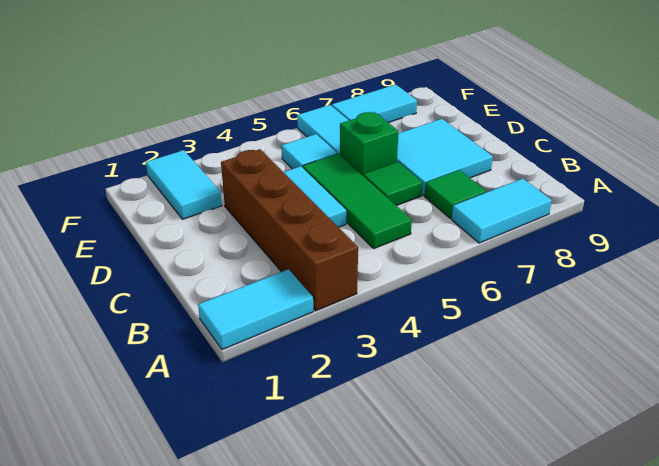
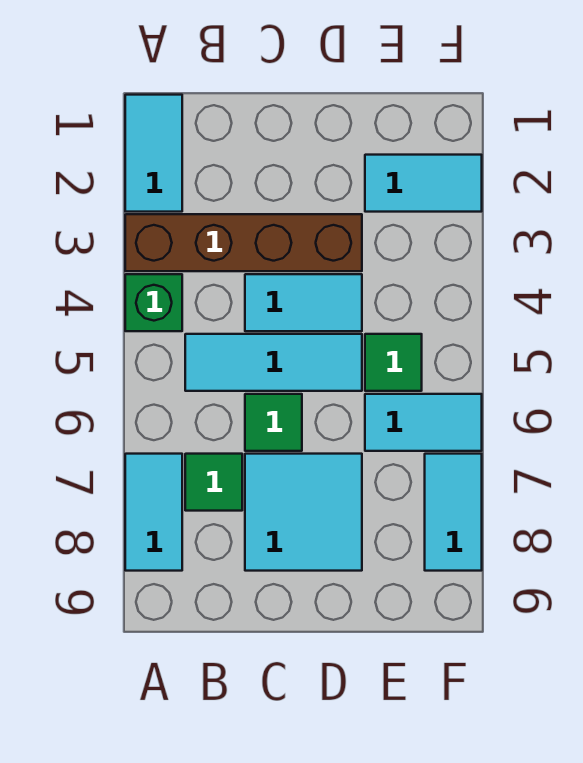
green tile B5:D5 level 1 -> cyan tile B5:D5 level 1
green brick D6 level 1 -> green brick A4 level 1
cyan tile E5 level 1 -> green tile E5 level 1

